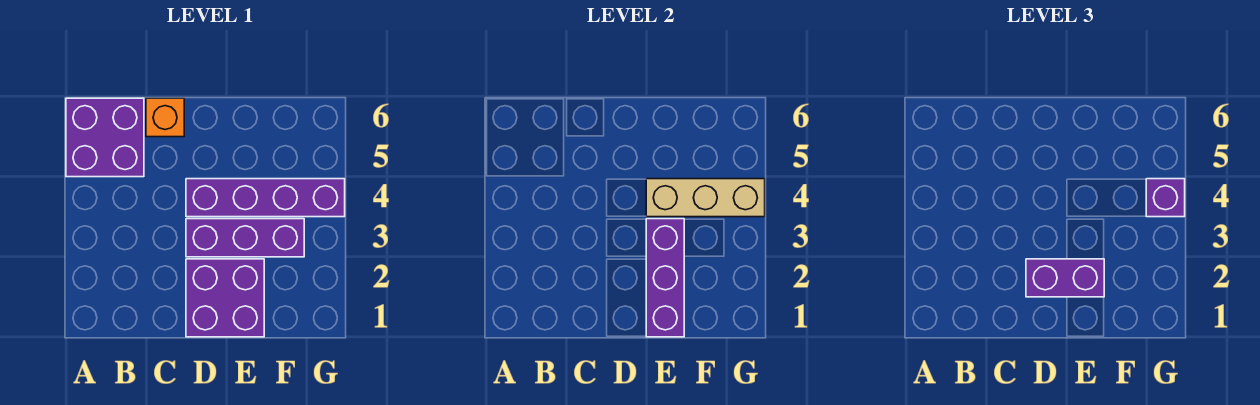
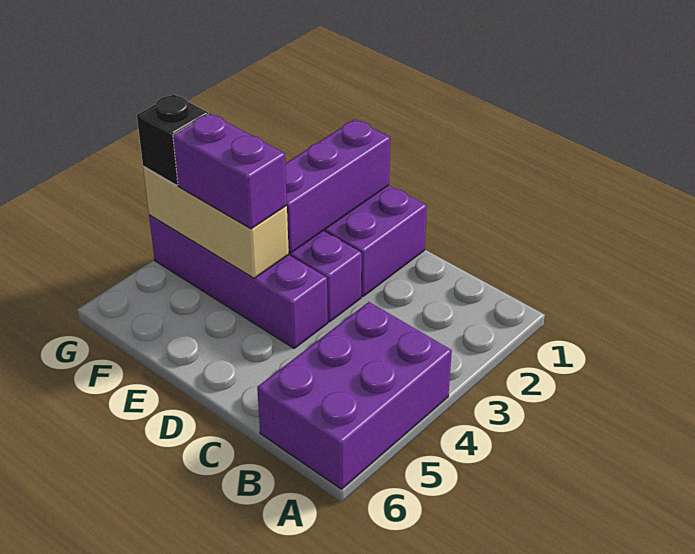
purple brick A5:B6 level 1 -> purple brick A4:B6 level 1
orange brick C6 level 1 -> none
purple brick D2:E2 level 3 -> purple brick E4:F4 level 3
purple brick G4 level 3 -> black brick G4 level 3

